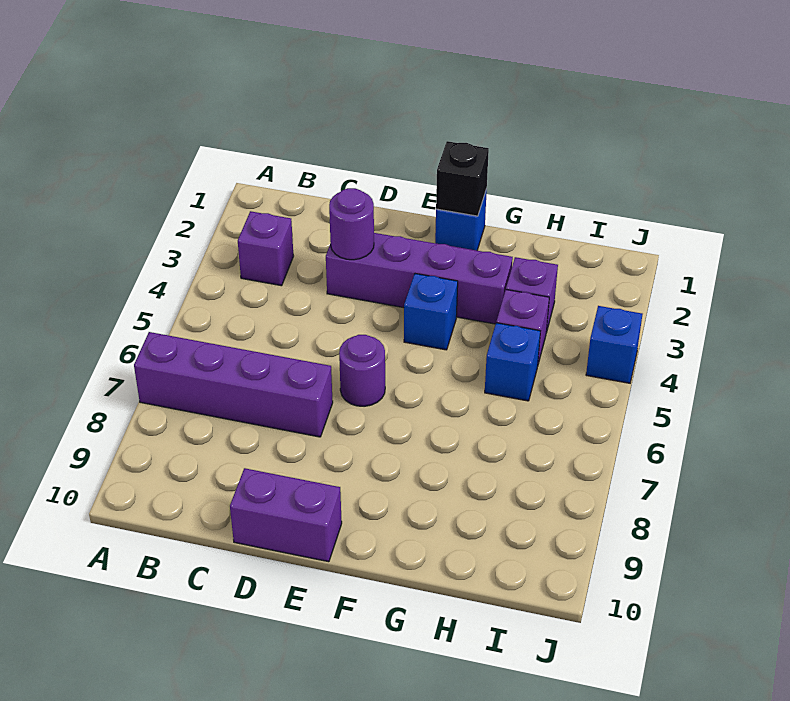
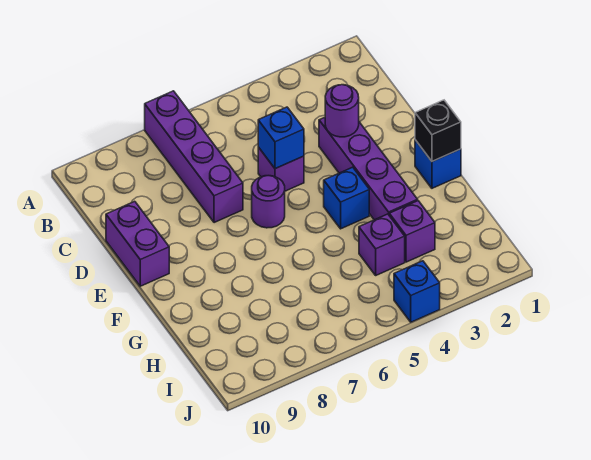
purple brick B3 level 1 -> purple brick D5 level 1
blue brick H5 level 1 -> blue brick D5 level 2

